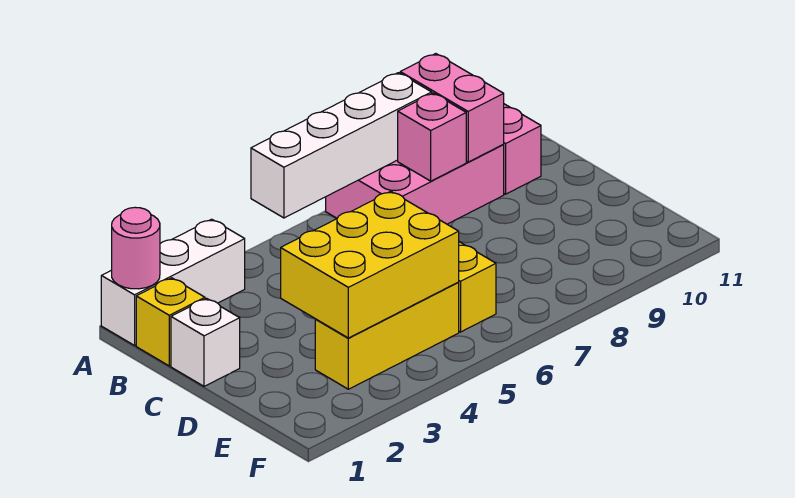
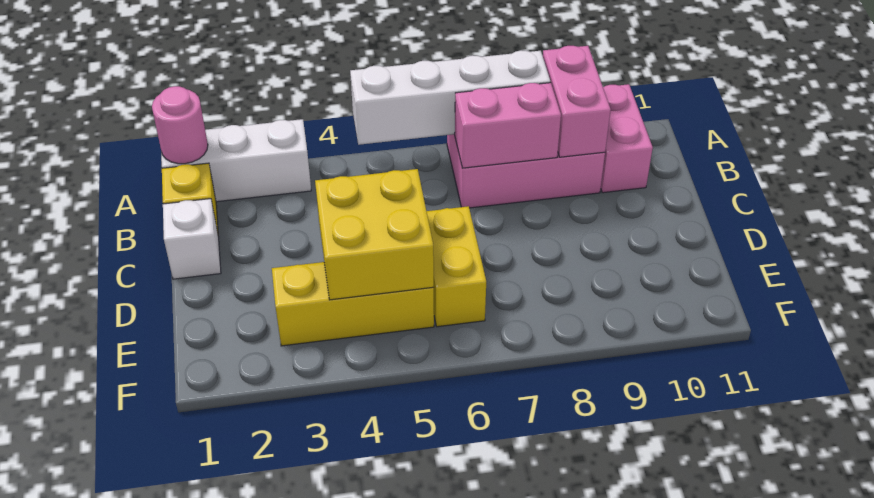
pink brick B8 level 2 -> pink brick B7:B8 level 2
yellow brick D3:E5 level 2 -> yellow brick D4:E5 level 2

